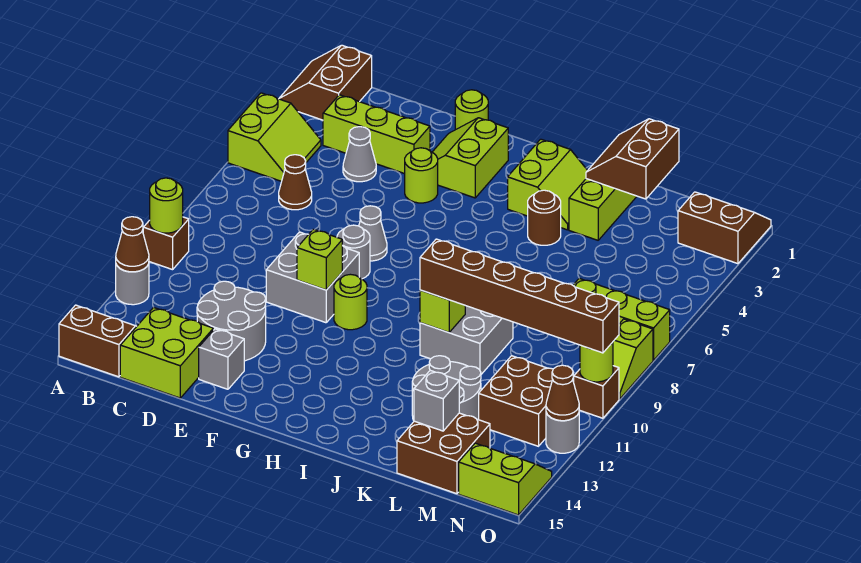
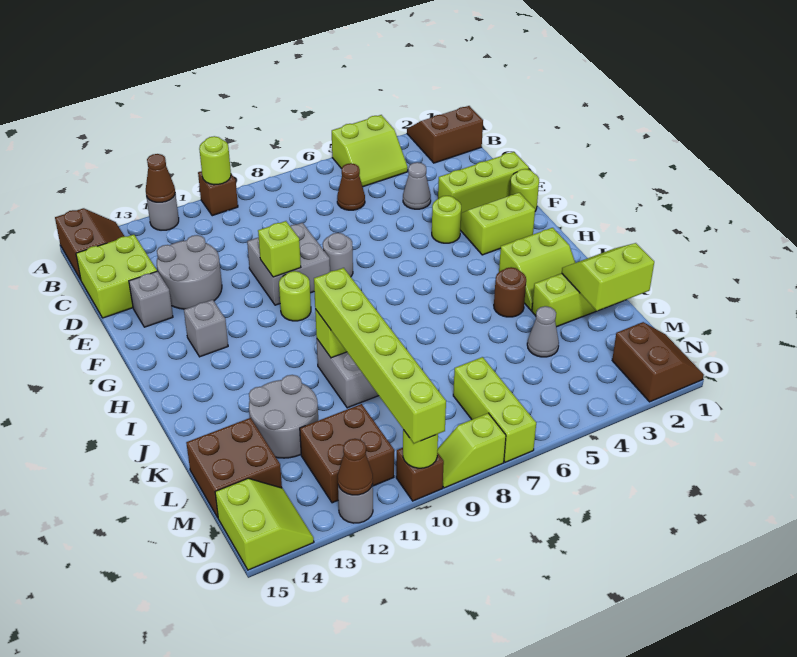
lime brick C3:E3 level 1 -> lime brick E1:E3 level 1
grey cone F7 level 1 -> grey cone L4 level 1
brown brick J10:O10 level 3 -> lime brick J10:O10 level 3
brown slope K1:L2 level 2 top L -> lime slope K1:L2 level 2 top L
grey brick L14 level 2 -> grey brick G13 level 1

